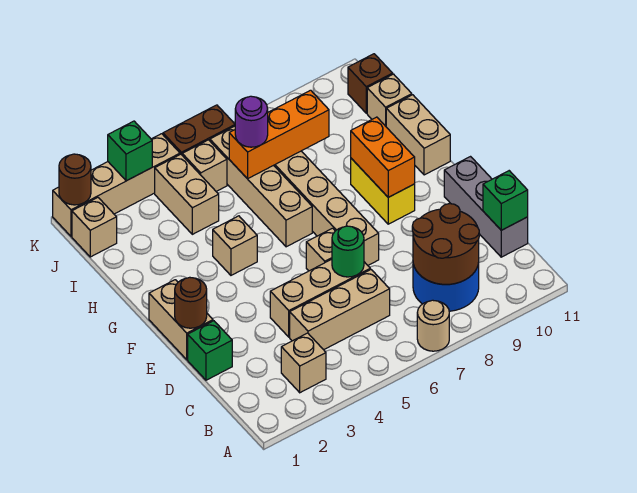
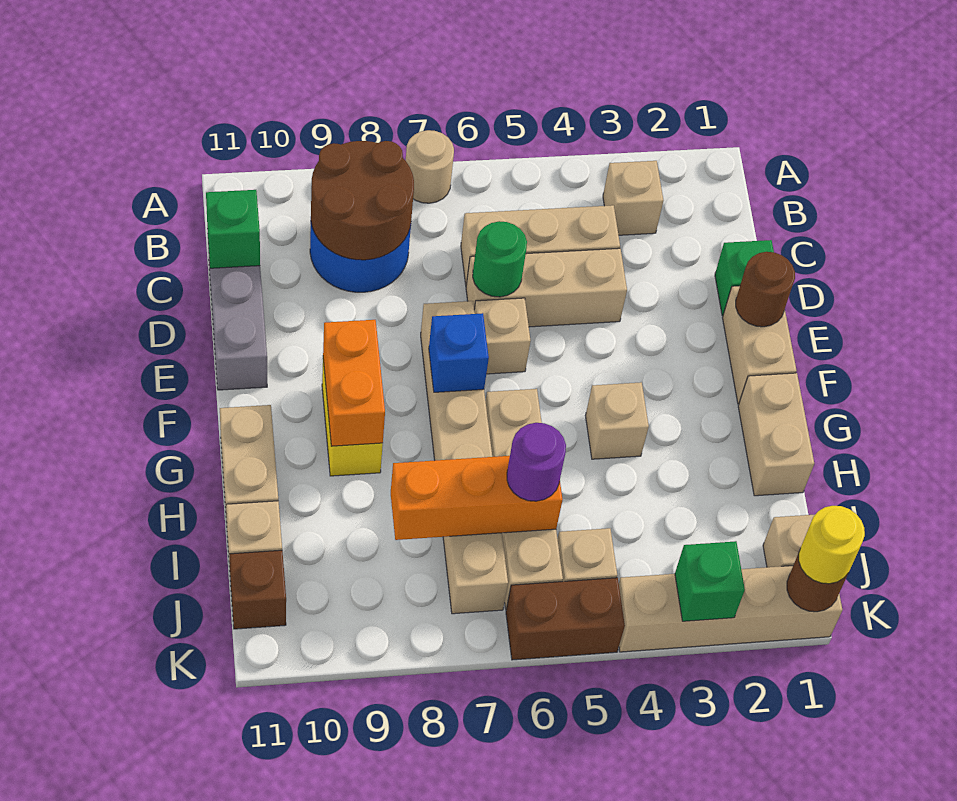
none -> blue brick F7 level 2
tan brick I4:J4 level 1 -> tan brick G1:H1 level 1
none -> yellow round brick K1 level 3

